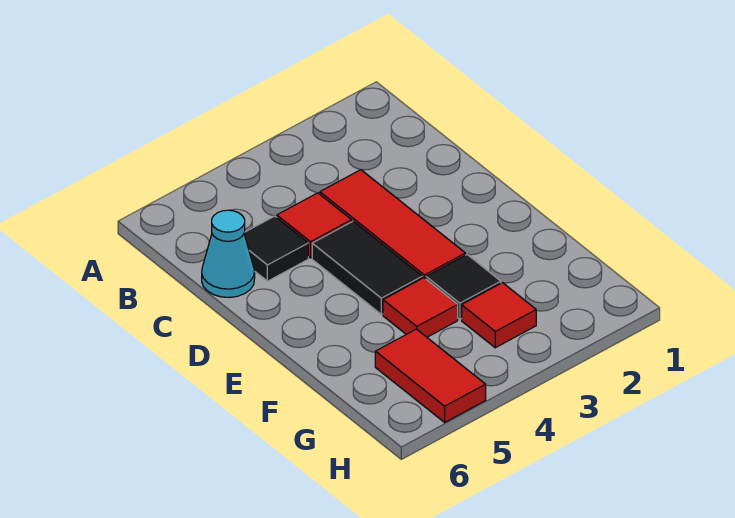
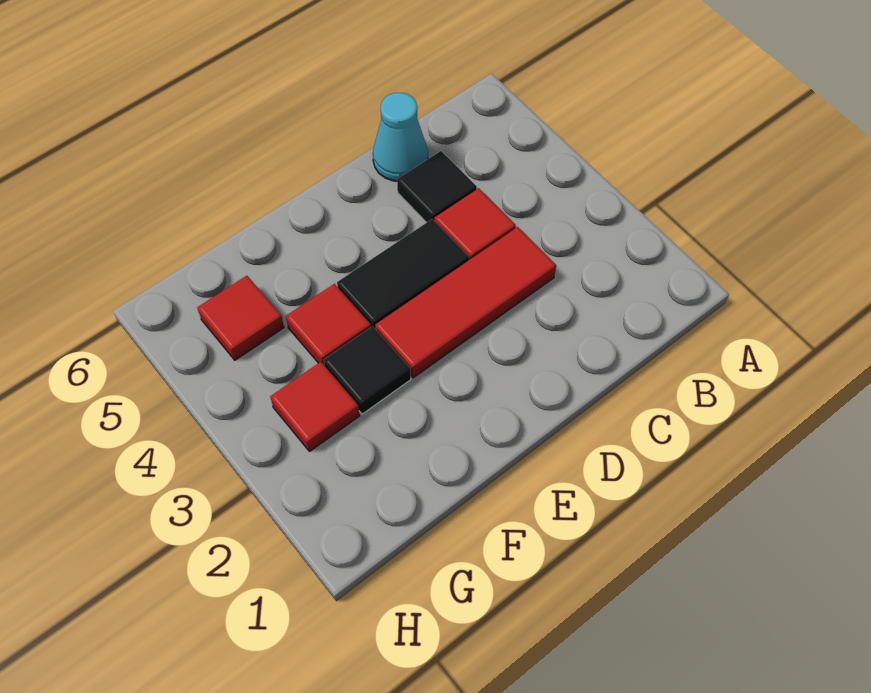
red tile G5:H5 level 1 -> red tile G5 level 1

